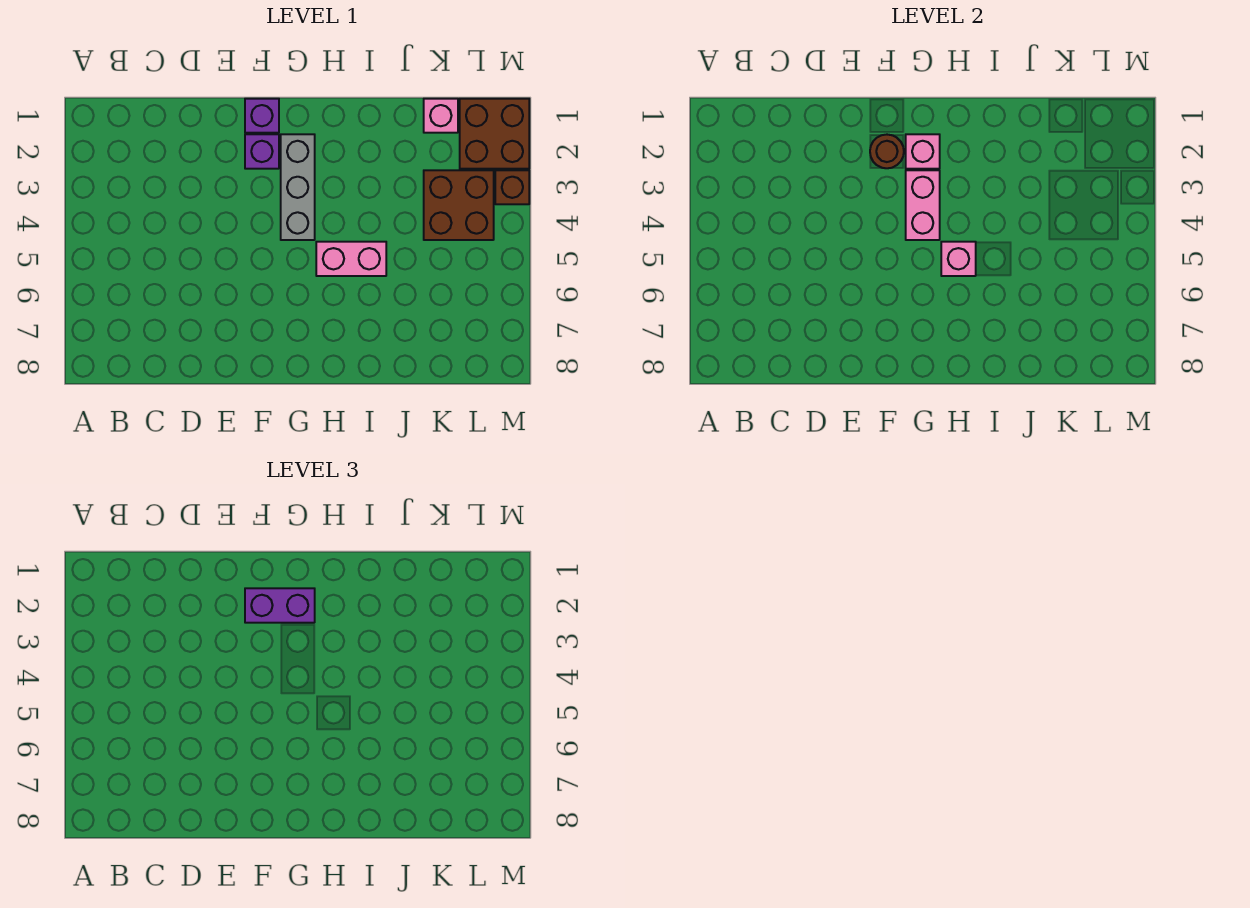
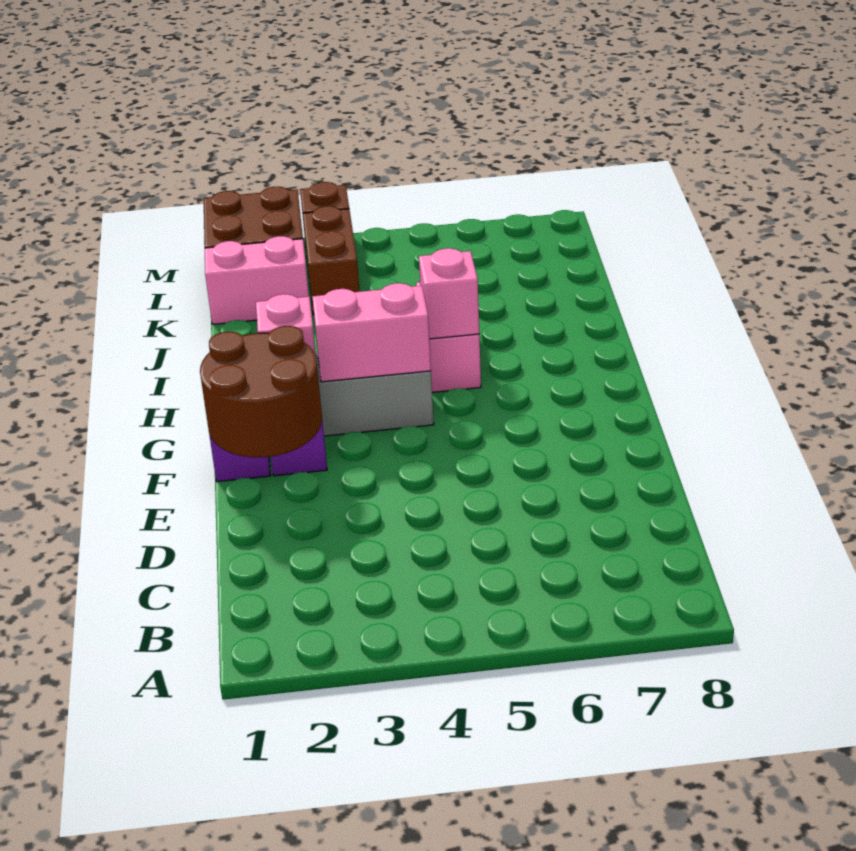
brown round brick F2 level 2 -> brown round brick E1:F2 level 2
purple brick F2:G2 level 3 -> none
pink brick K1 level 1 -> pink brick K1:K2 level 1
brown brick K3:L4 level 1 -> brown brick K3:L3 level 1

